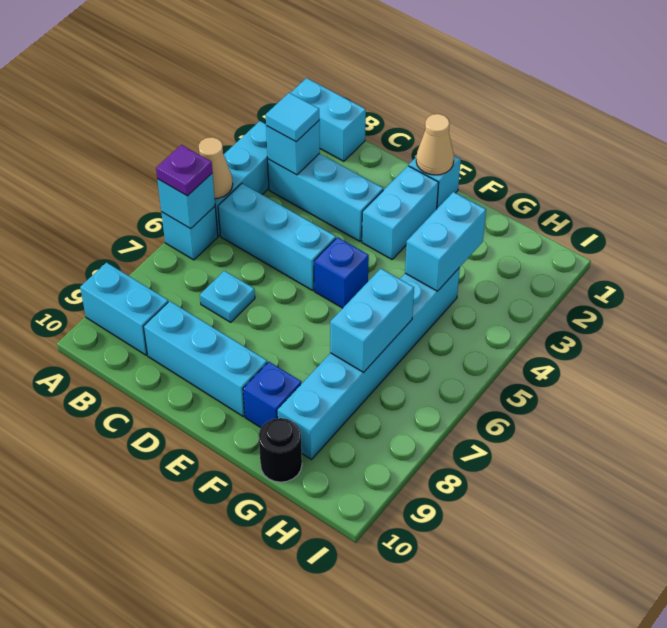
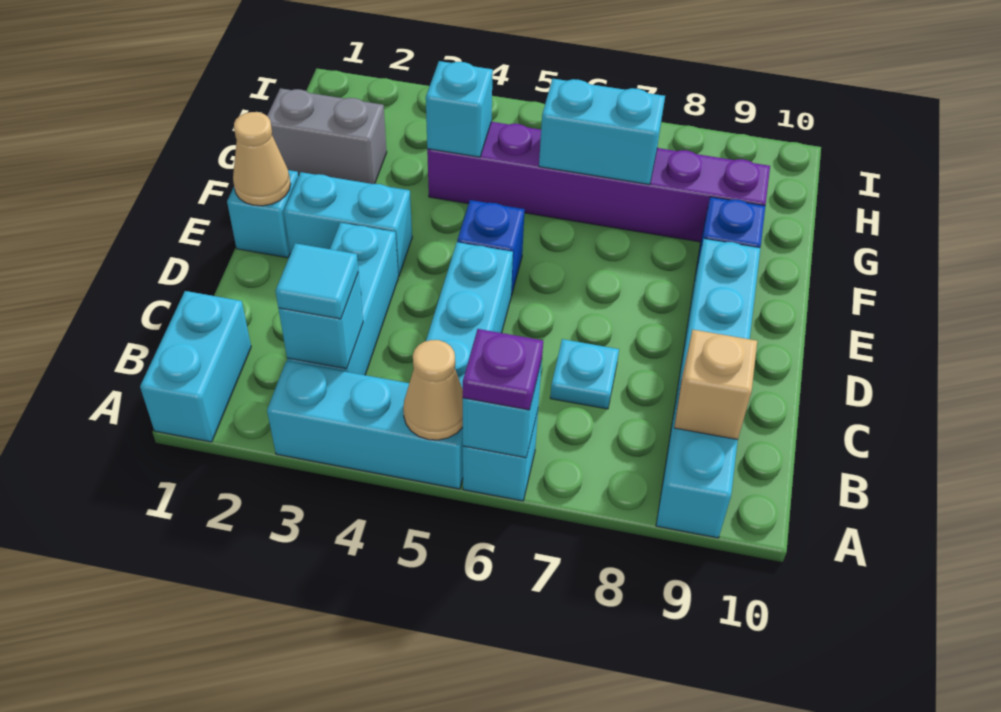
none -> tan brick B9 level 2
none -> grey brick G1:G2 level 1
cyan brick G3:G4 level 2 -> cyan brick G4 level 2
cyan brick G4:G9 level 1 -> purple brick G4:G9 level 1
black round brick G10 level 1 -> none

